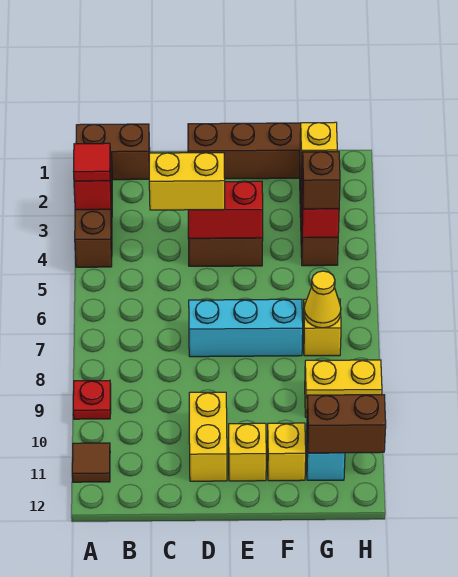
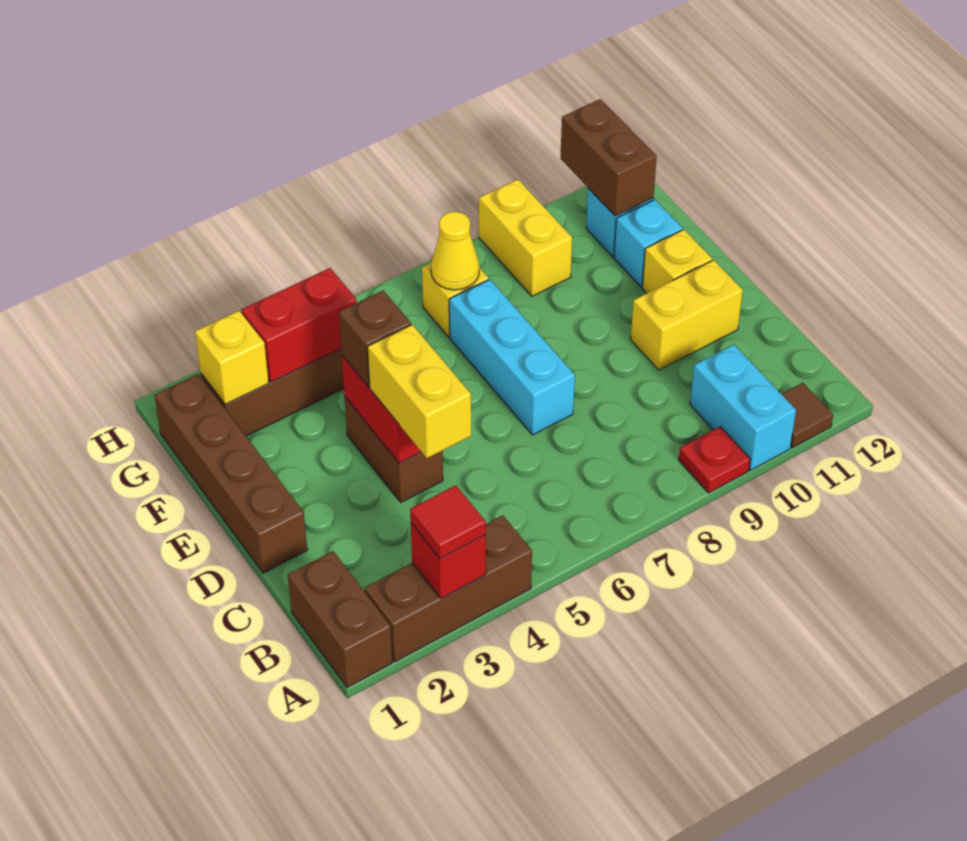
none -> cyan brick A10:B10 level 1
yellow brick F11 level 1 -> cyan brick F11 level 1
brown brick G4 level 3 -> brown brick E4 level 3

